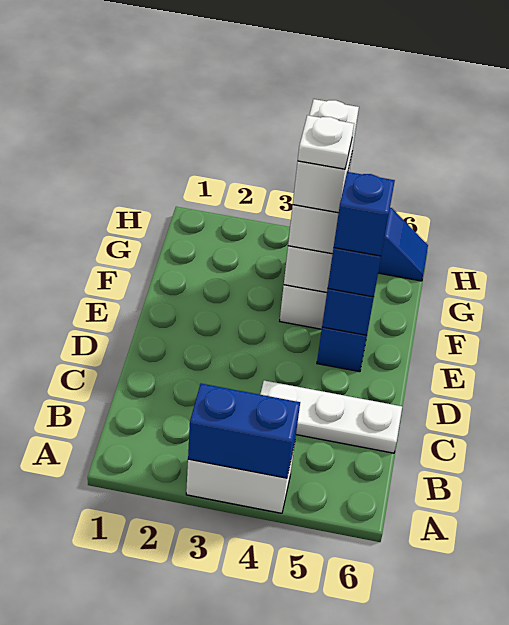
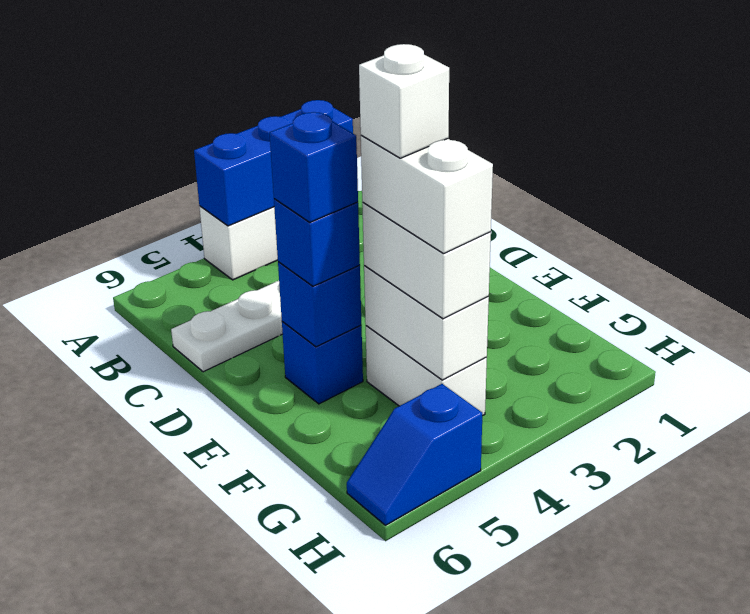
blue brick A3:A4 level 2 -> blue brick A2:A4 level 2
white plate F4 level 5 -> white brick F4 level 5

